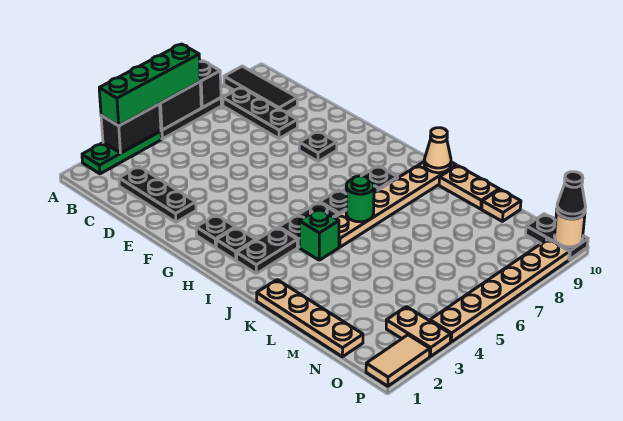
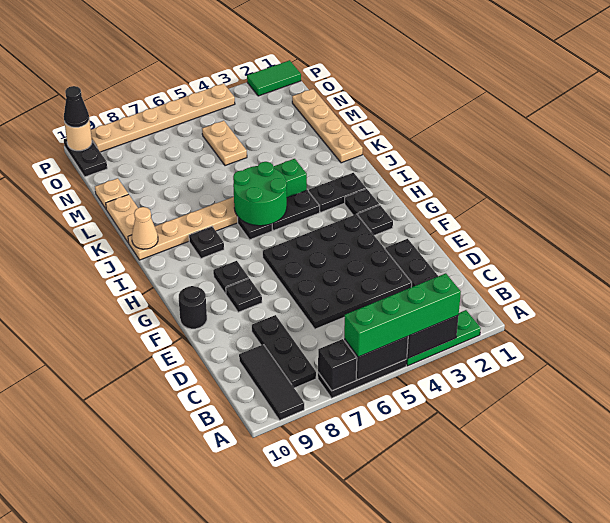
none -> black plate D3:G6 level 1
none -> black round brick F10 level 1
none -> black plate G8 level 1
green round brick J6 level 2 -> green round brick I5:J6 level 2
tan plate O3:P3 level 1 -> tan plate M5:N5 level 1
tan tile P1:P2 level 1 -> green tile P1:P2 level 1

